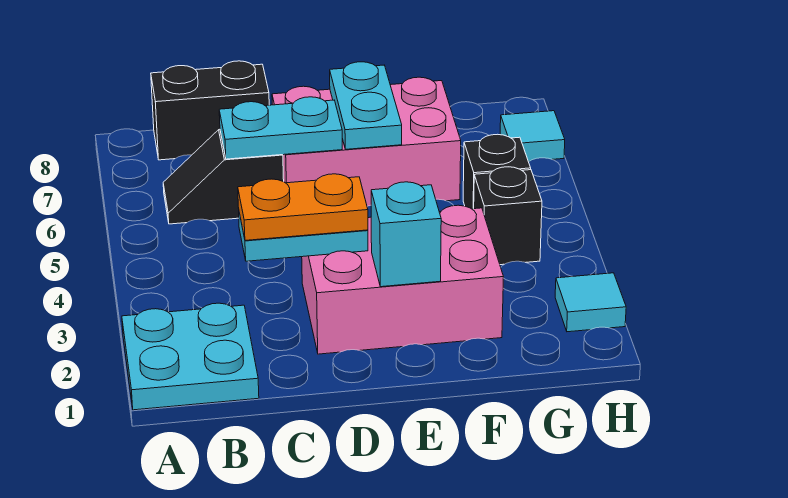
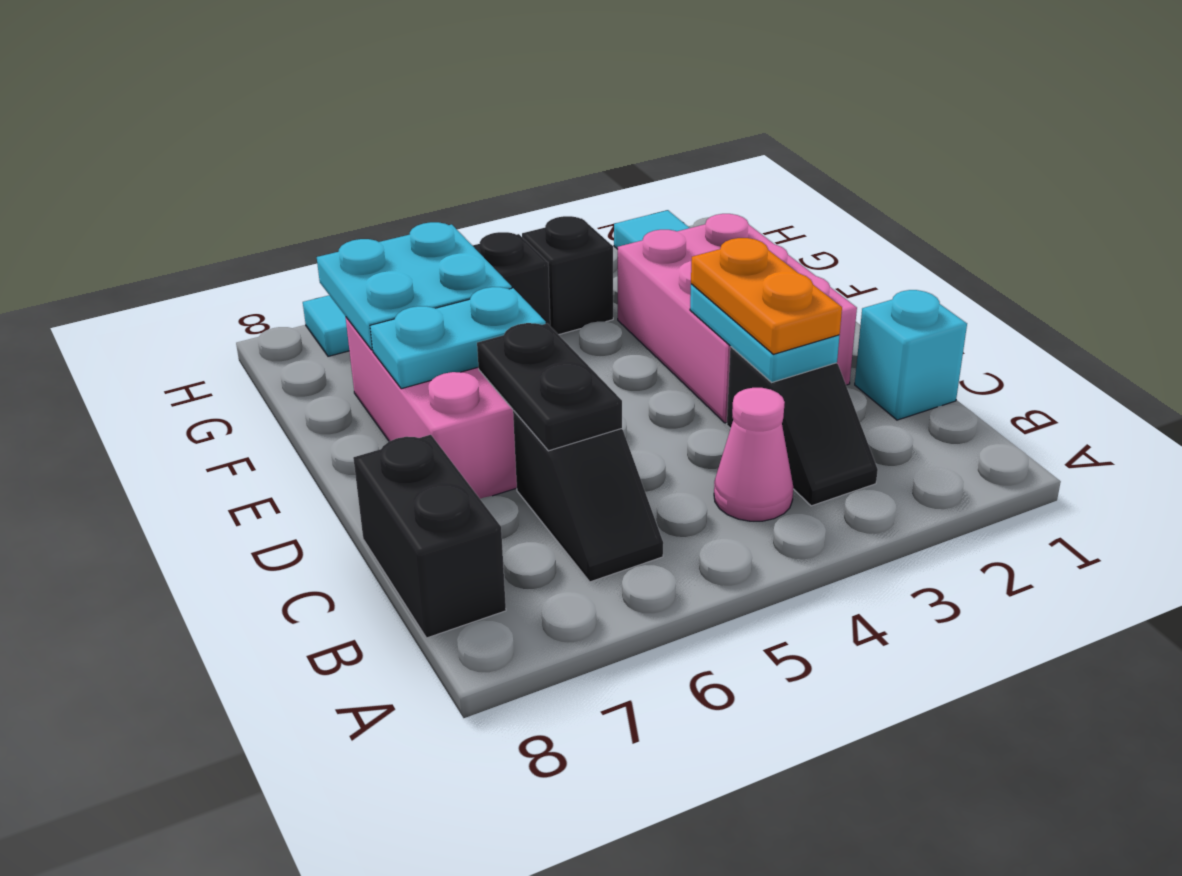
cyan plate A1:B2 level 1 -> cyan plate F6:G7 level 2
none -> black slope B3:C3 level 1 top C
none -> pink cone B4 level 1
cyan plate C6:D6 level 2 -> black plate C6:D6 level 2
cyan brick E2 level 2 -> cyan brick C1 level 1

